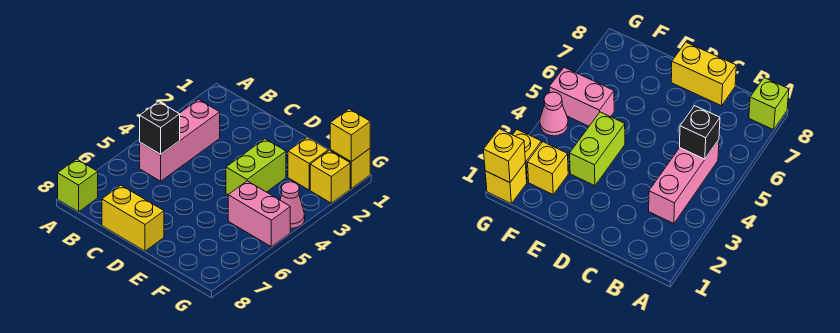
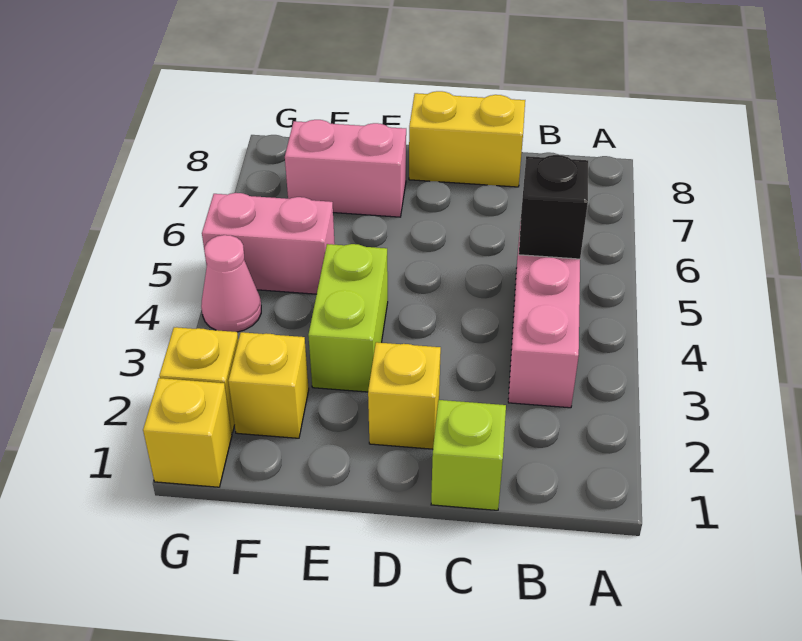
lime brick A8 level 1 -> lime brick C1 level 1
none -> pink brick E7:F7 level 1
yellow brick G1 level 2 -> yellow brick D2 level 1

